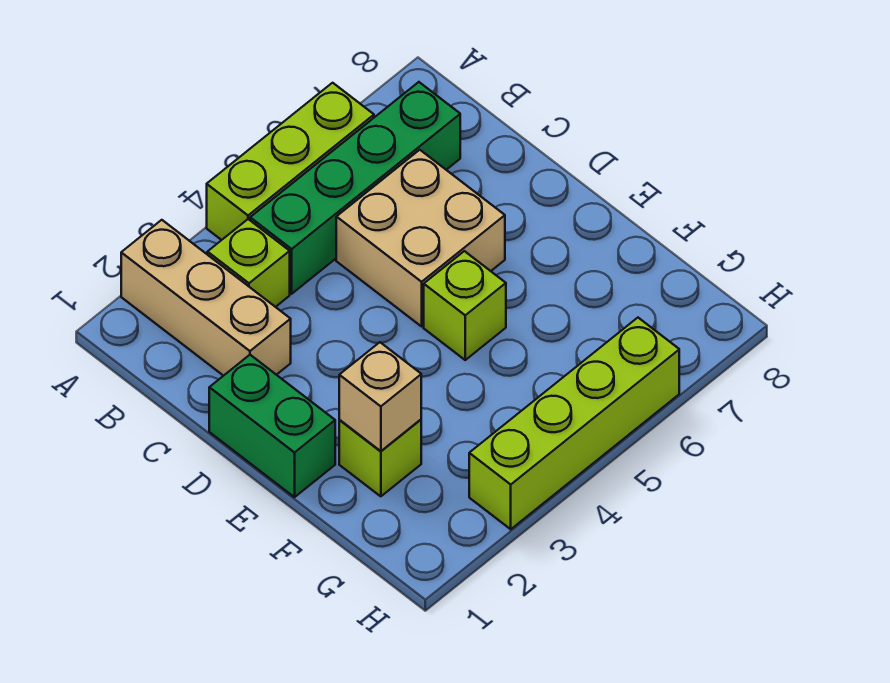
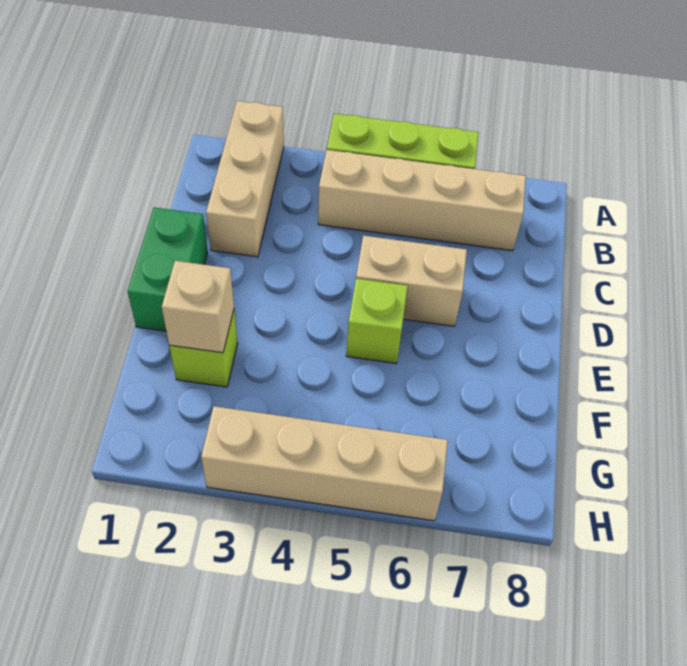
lime brick B3 level 1 -> none
green brick B4:B7 level 1 -> tan brick B4:B7 level 1
tan brick C5:D6 level 1 -> tan brick D5:D6 level 1
lime brick H3:H6 level 1 -> tan brick H3:H6 level 1

